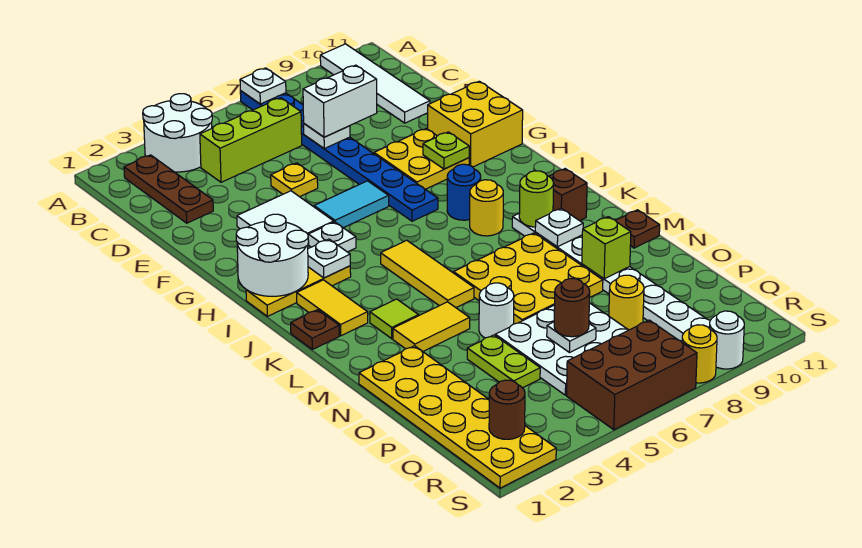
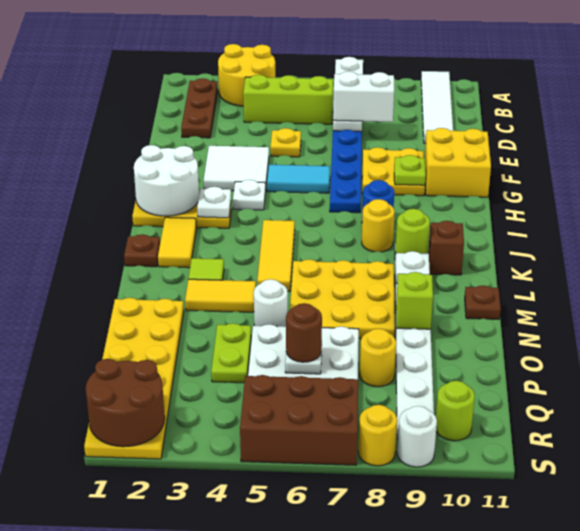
white round brick A3:B4 level 1 -> yellow round brick A3:B4 level 1
brown round brick R2 level 2 -> brown round brick R1:S2 level 2
none -> lime round brick R10 level 1

